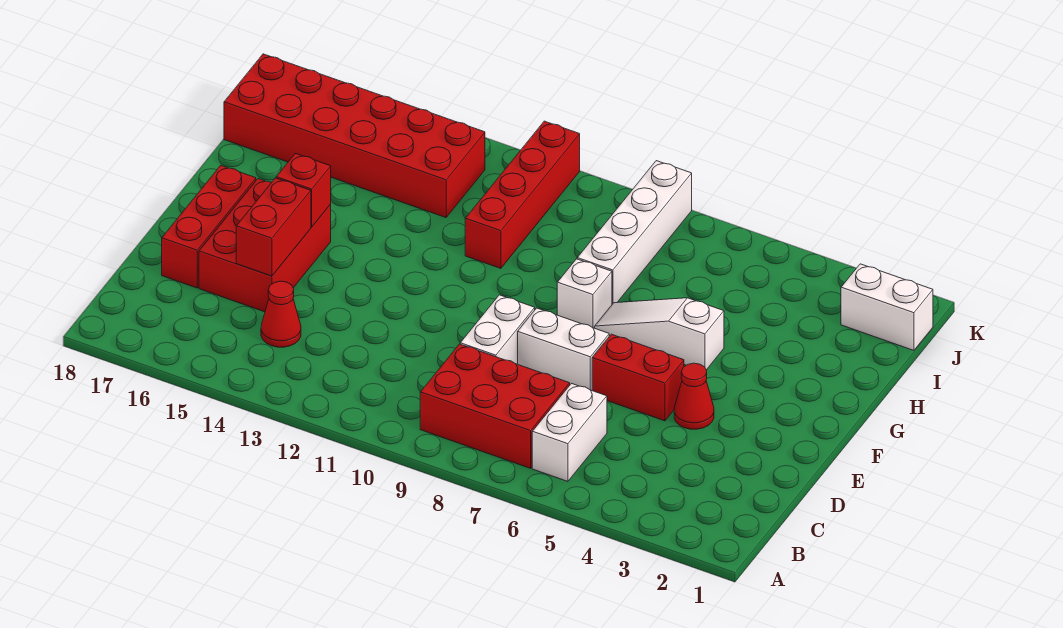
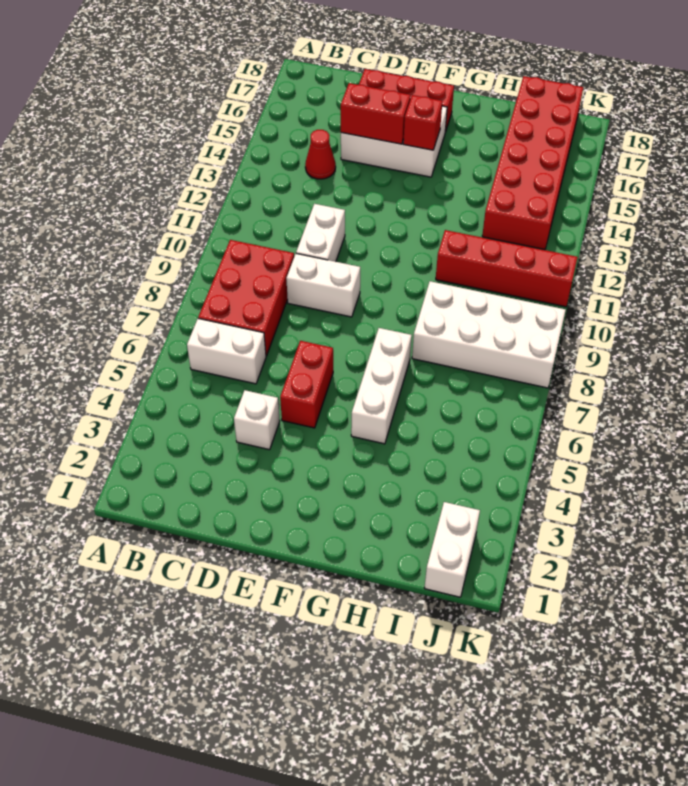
red brick D15:F16 level 1 -> white brick D15:F16 level 1
red cone E4 level 1 -> none
white brick E7:E8 level 1 -> white brick D10:D11 level 1
white slope G5:G7 level 1 top 5 -> white brick G5:G7 level 1
white brick G8 level 1 -> white brick D4 level 1
white brick H8:K8 level 1 -> white brick H8:K9 level 1

